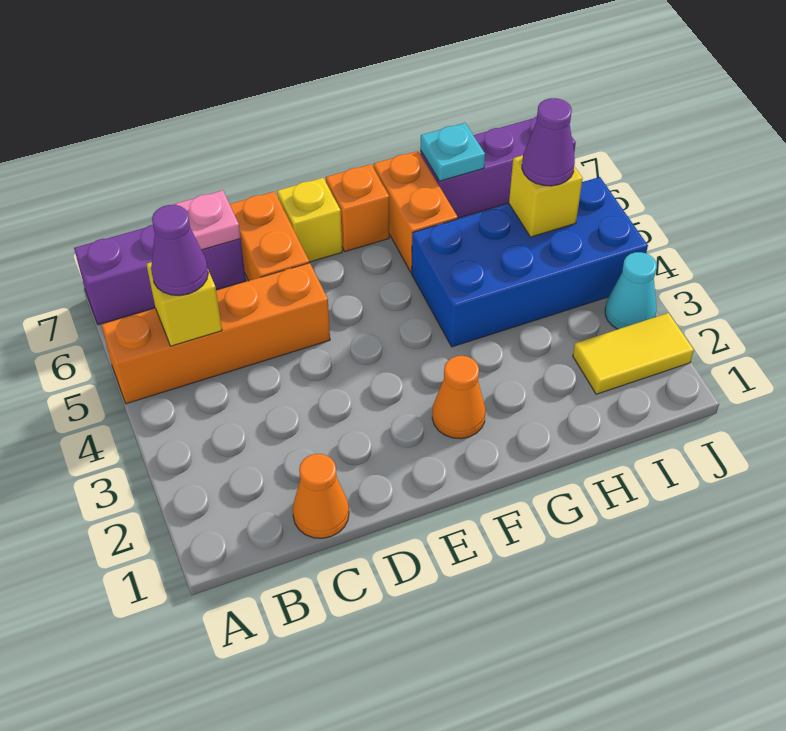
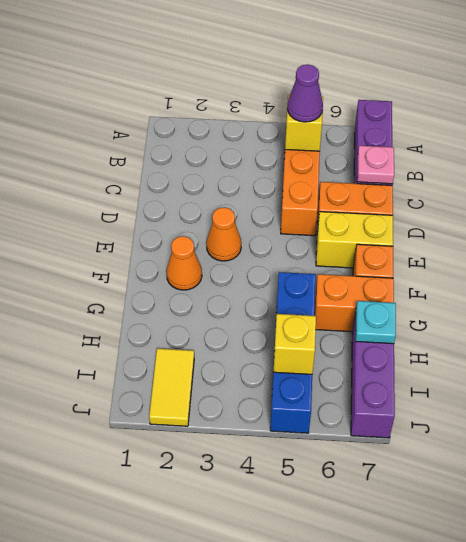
orange cone C1 level 1 -> orange cone E3 level 1
yellow brick E7 level 1 -> yellow brick E6:E7 level 1
blue brick G4:J5 level 1 -> blue brick G5:J5 level 1
purple cone I5 level 3 -> none
cyan cone J3 level 1 -> none

